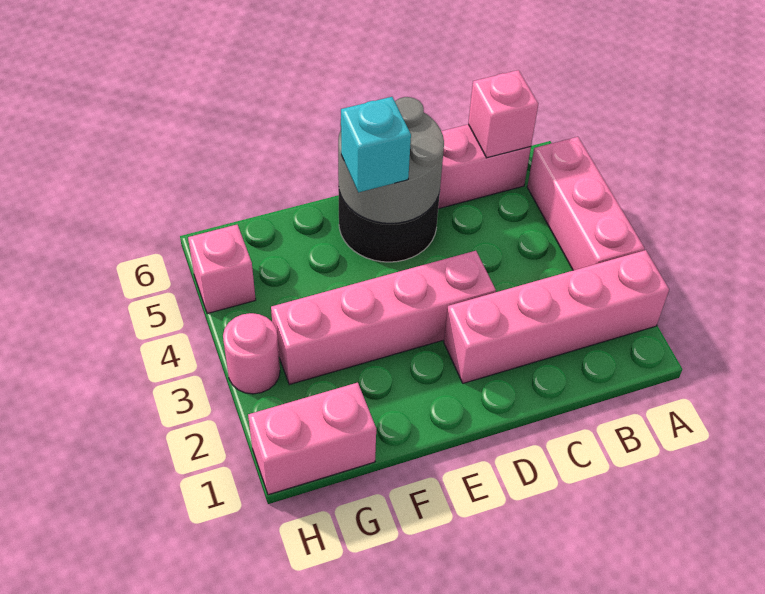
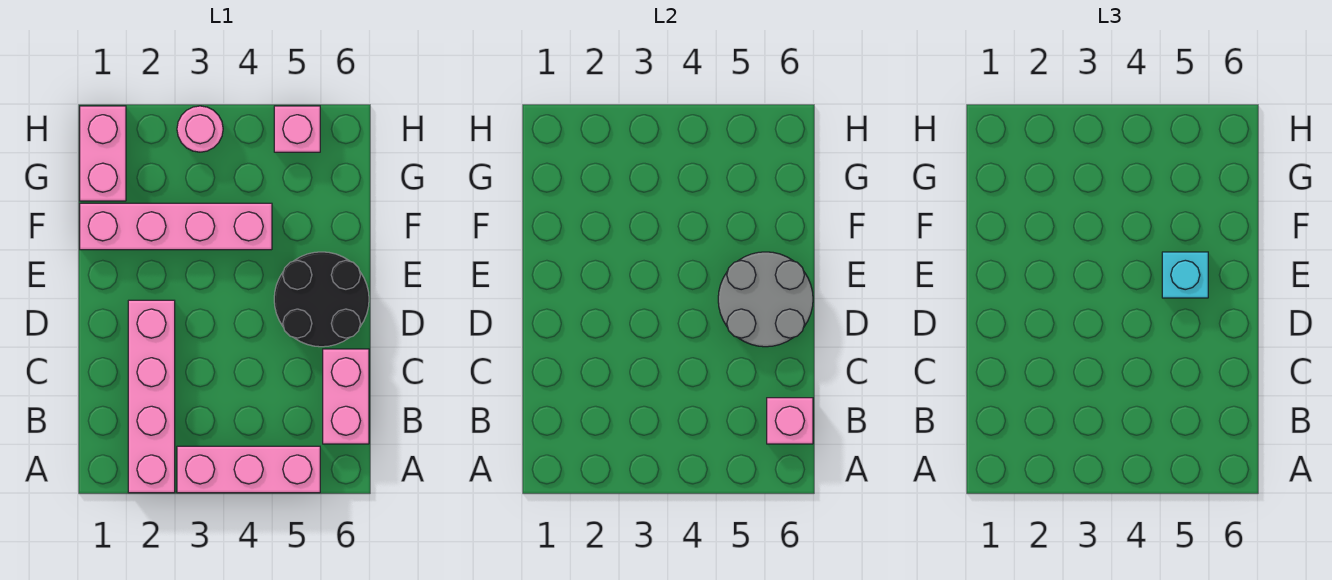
pink brick D3:G3 level 1 -> pink brick F1:F4 level 1

